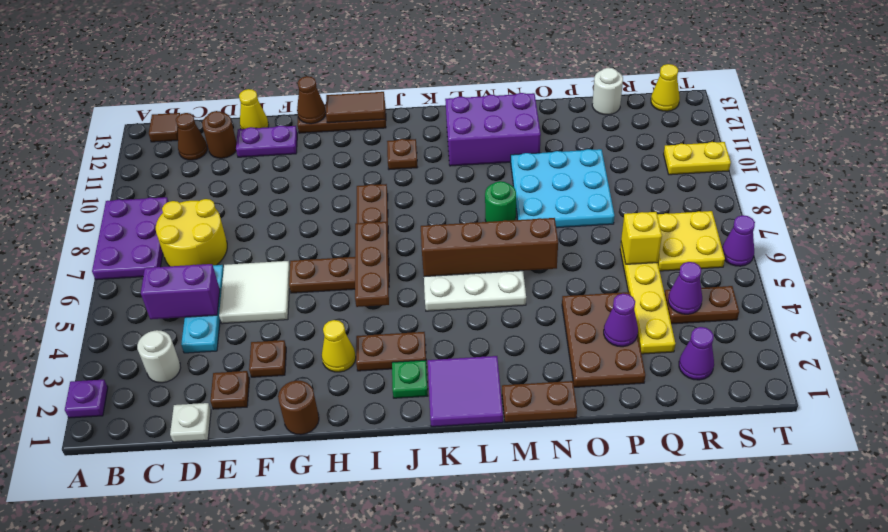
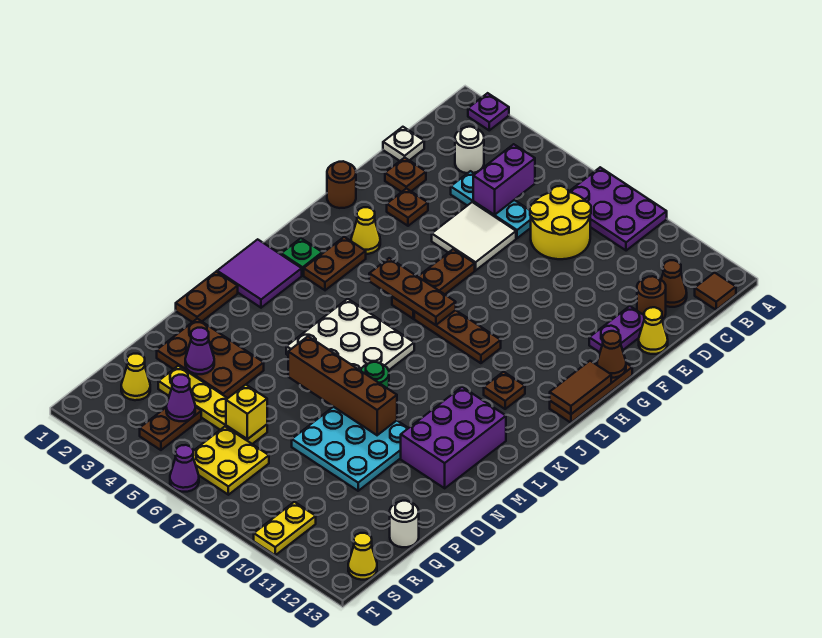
brown brick K6:N6 level 2 -> brown brick N6:N9 level 2
purple cone R2 level 1 -> yellow cone R2 level 1

